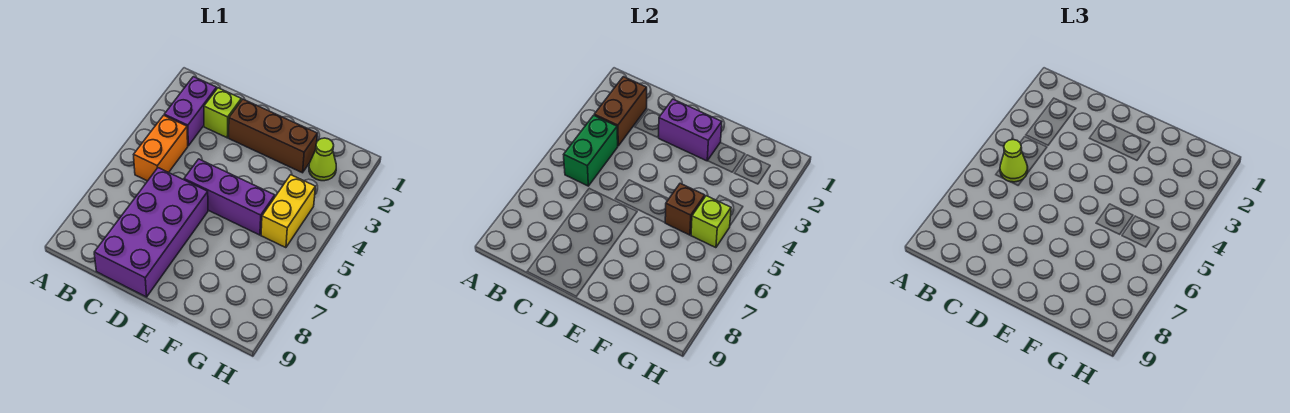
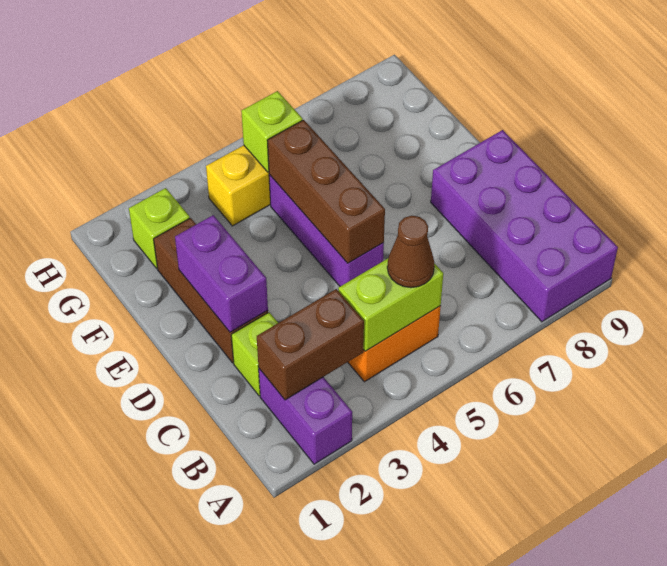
purple brick B2:B3 level 1 -> purple brick A2:B2 level 1
green brick B4:B5 level 2 -> lime brick B4:B5 level 2
lime cone B5 level 3 -> brown cone B5 level 3
purple brick C6:D9 level 1 -> purple brick A8:D9 level 1
brown brick F5 level 2 -> brown brick D5:F5 level 2
lime cone G2 level 1 -> lime brick G2 level 1

